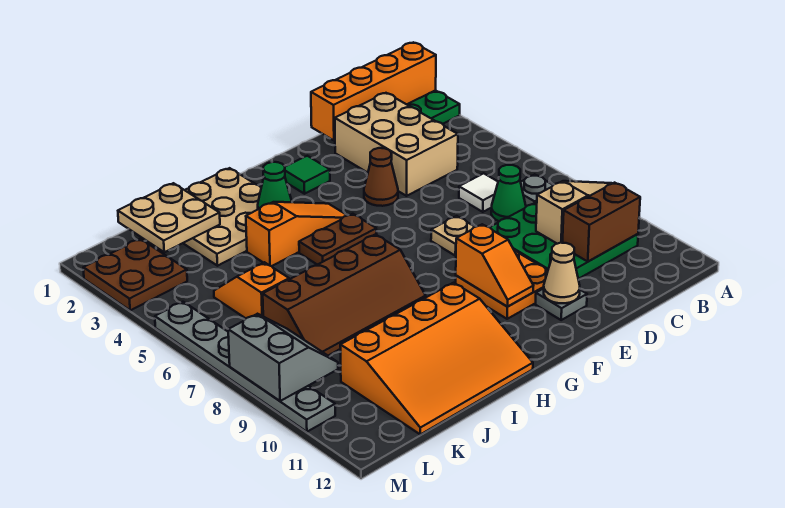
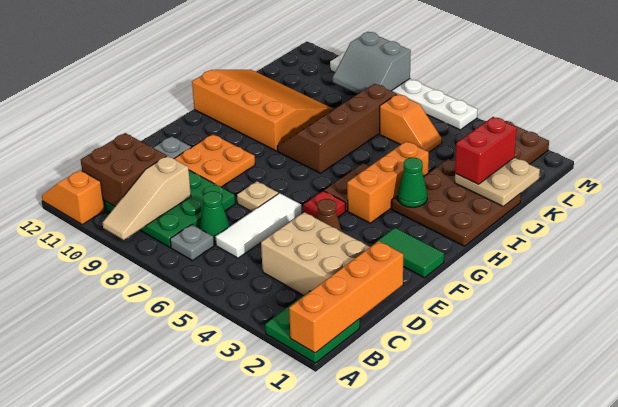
brown brick B10:C10 level 2 -> brown brick B10:C11 level 2
white tile C6 level 1 -> white tile C6:E6 level 1
tan cone E11 level 2 -> none
green tile F2 level 1 -> green tile F1:F2 level 1
none -> red plate F5 level 1
orange slope F9:F10 level 2 top 9 -> orange slope A11:A12 level 1 top 11
orange slope G4:I4 level 1 top I -> orange brick G4:I4 level 1
tan plate H1:J3 level 1 -> brown plate H1:J3 level 1
orange slope H10:K12 level 1 top 10 -> orange slope H9:J12 level 1 top H
none -> red brick J2:K2 level 3
grey plate M5:M10 level 1 -> white plate M5:M10 level 1

